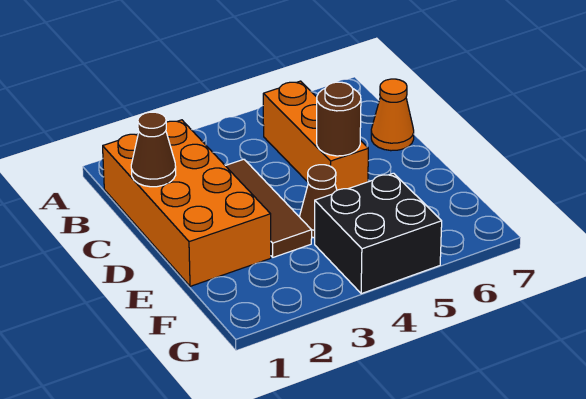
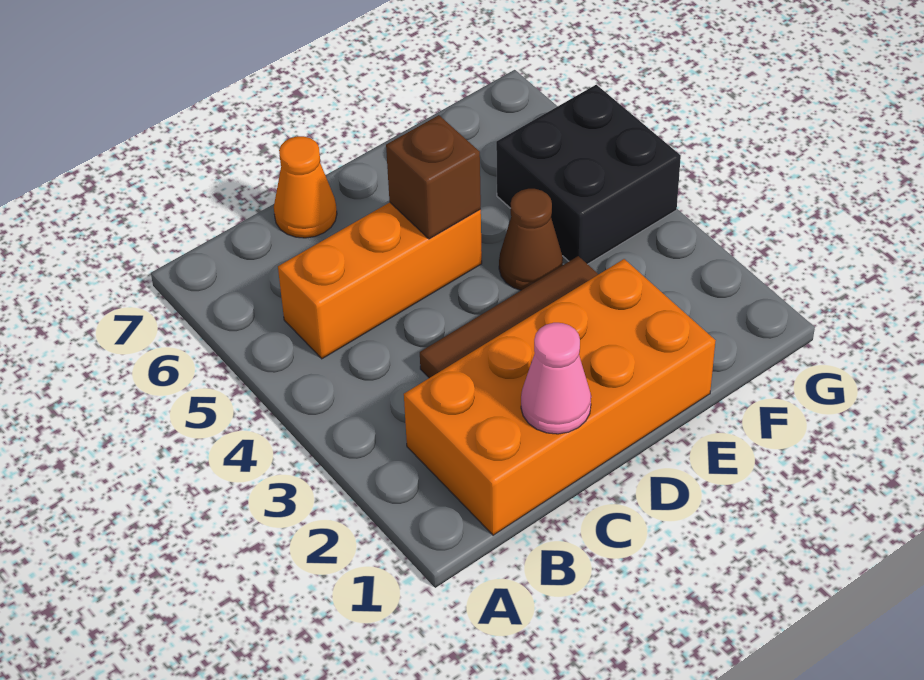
brown cone C1 level 2 -> pink cone C1 level 2
brown round brick D5 level 2 -> brown brick D5 level 2

